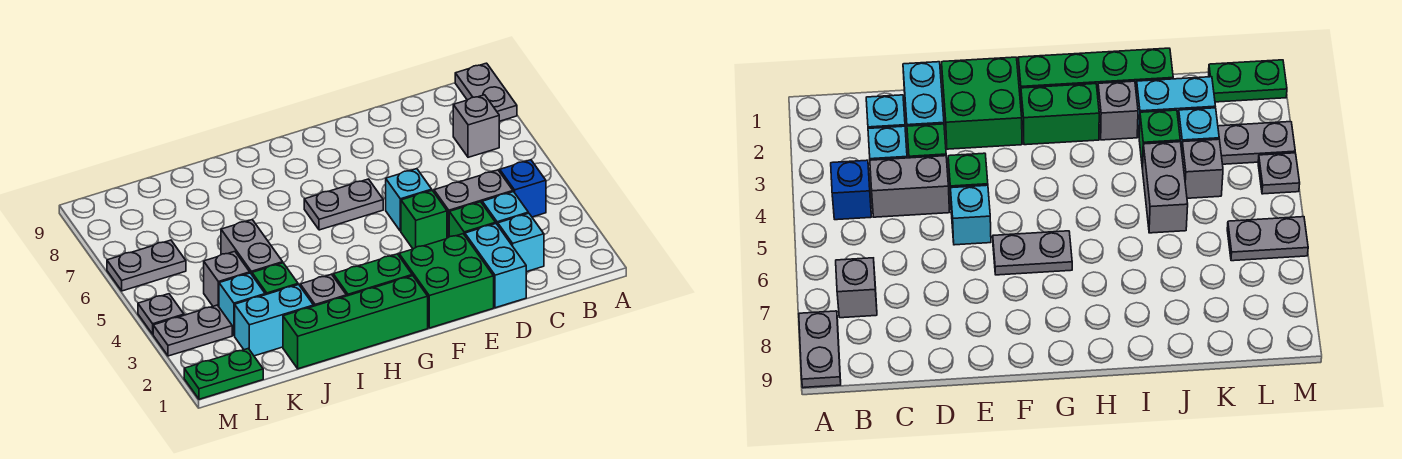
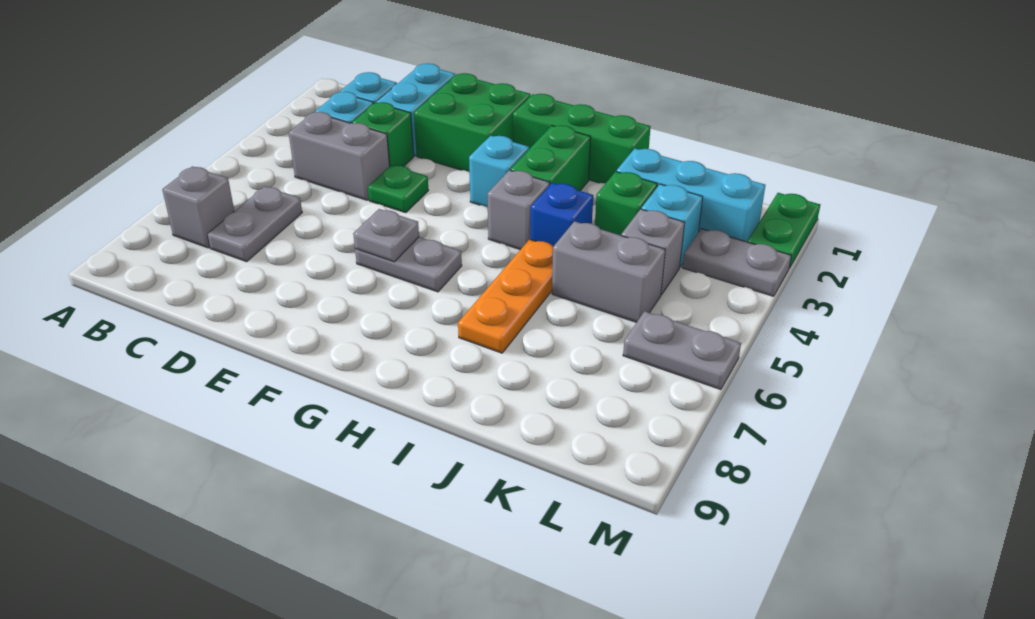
grey plate A8:A9 level 1 -> grey plate C6:C7 level 1
blue brick B4 level 1 -> blue brick I4 level 1
green brick E4 level 1 -> green plate E4 level 1
cyan brick E5 level 1 -> cyan brick G3 level 1
green brick G1:J1 level 1 -> green brick G1:I1 level 1
green brick G2:H2 level 1 -> green brick H2:H3 level 1
grey brick I2 level 1 -> grey brick H4 level 1
none -> orange plate I5:I7 level 1
cyan brick J2:K2 level 1 -> cyan brick J2:L2 level 1
grey brick J4:J5 level 1 -> grey brick J5:K5 level 1
green plate L1:M1 level 1 -> green plate M1:M2 level 1
grey plate M4 level 1 -> grey plate F6 level 2

